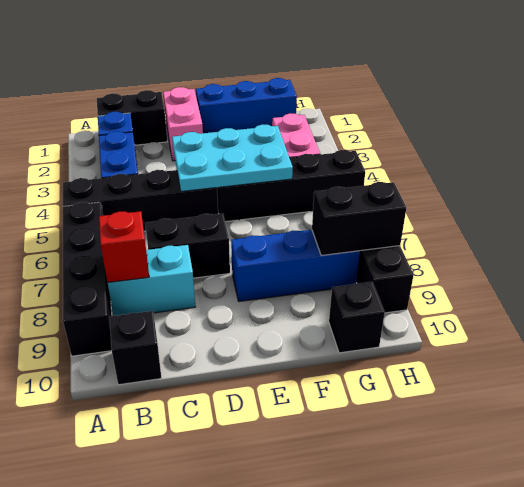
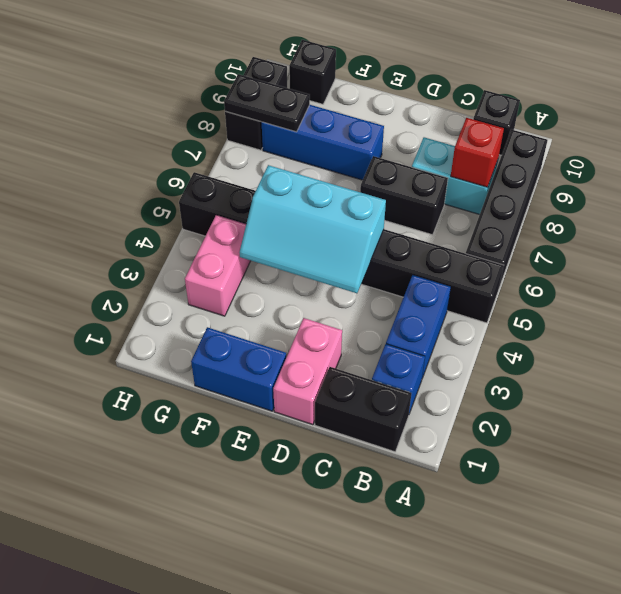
cyan plate D4:F5 level 2 -> cyan slope D4:F5 level 2 top 5
blue brick E1:G1 level 1 -> blue brick E1:F1 level 1
black brick G8:H8 level 2 -> black plate G8:H8 level 2

